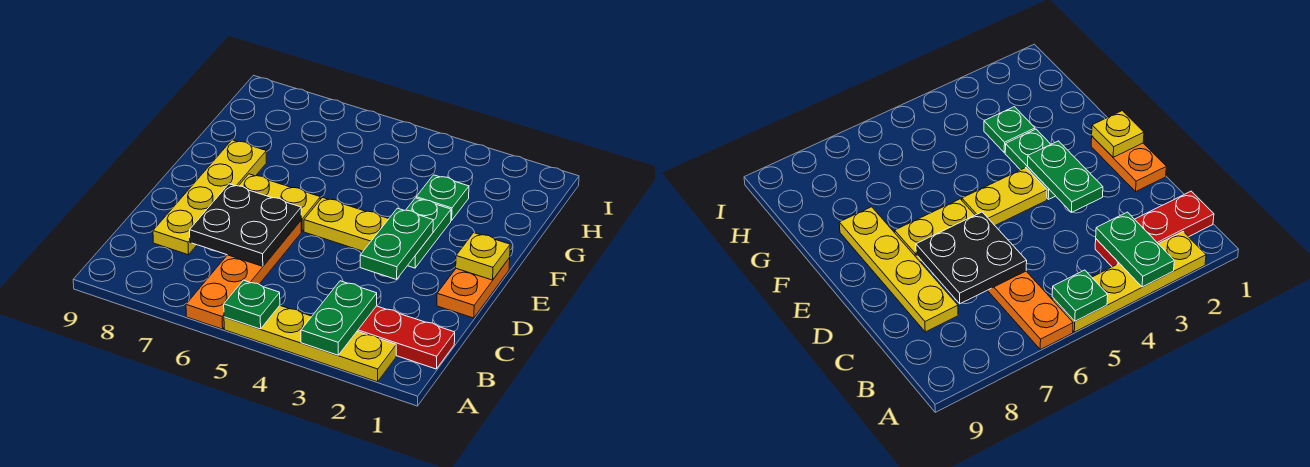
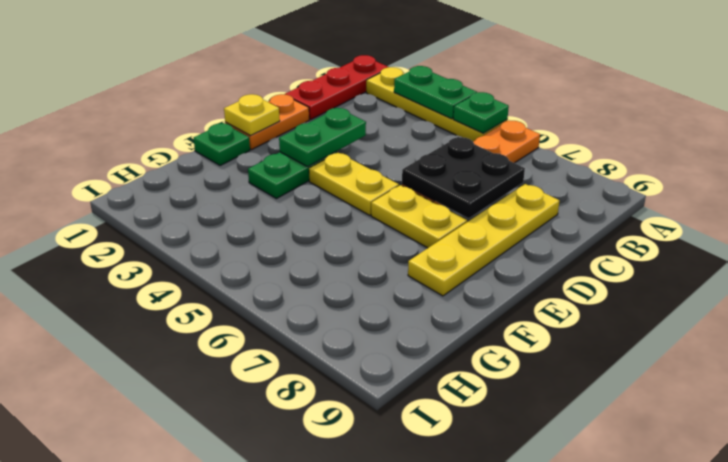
green plate A3:B3 level 2 -> green plate A3:A4 level 2
red plate B1:B3 level 1 -> red plate A1:C1 level 1
green plate G3 level 1 -> green plate F1 level 1

